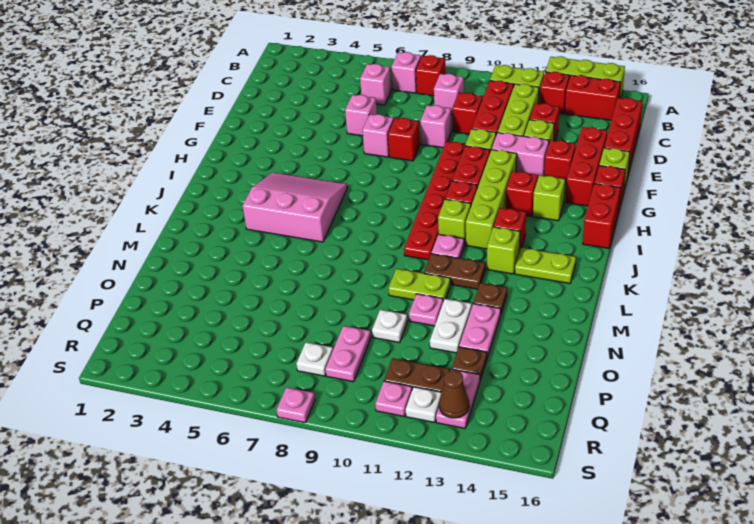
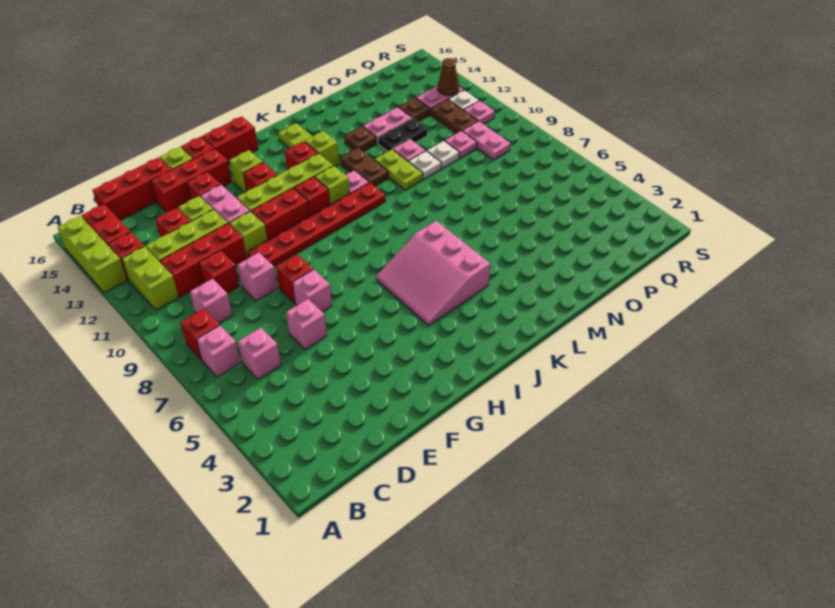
white plate N12:O12 level 1 -> black plate N12:O12 level 1
pink plate P9:Q9 level 1 -> pink plate Q9:Q10 level 1
white plate Q8 level 1 -> white plate N10 level 1
pink plate S8 level 1 -> pink plate P10 level 1

